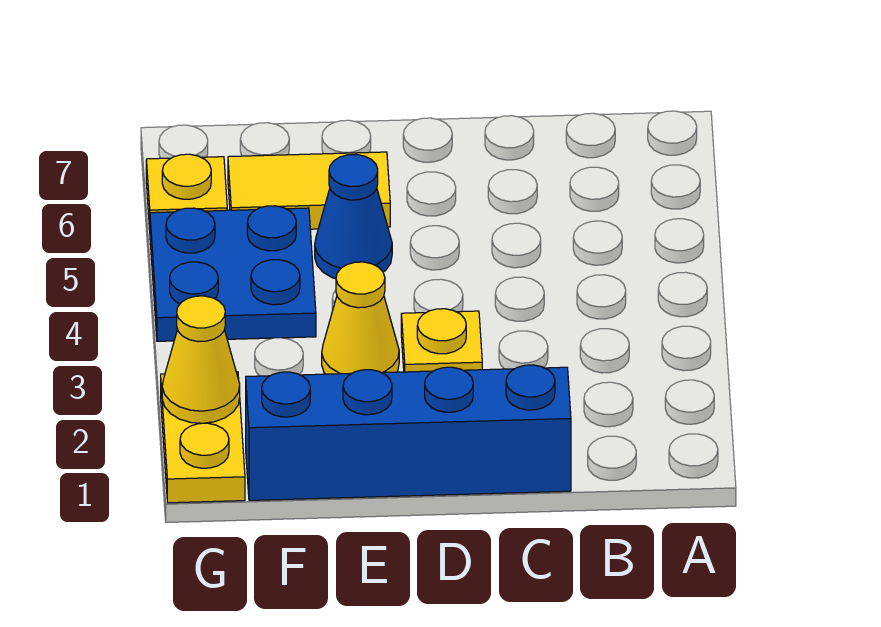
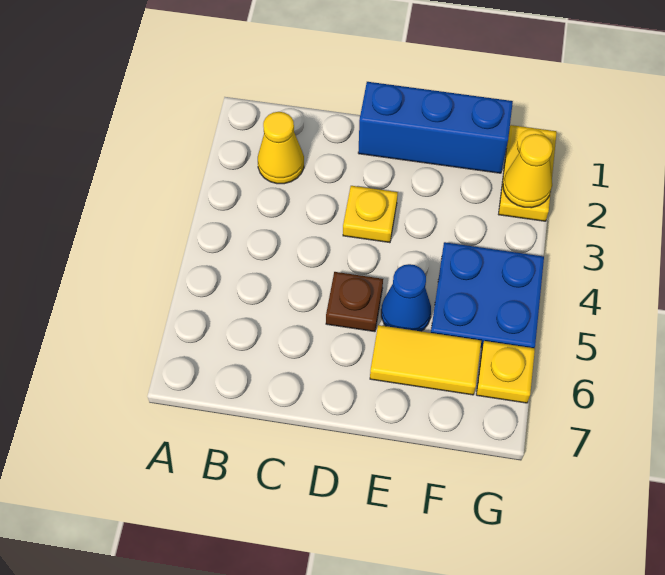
blue brick C1:F1 level 1 -> blue brick D1:F1 level 1
none -> brown plate D5 level 1
yellow cone E3 level 1 -> yellow cone B2 level 1

